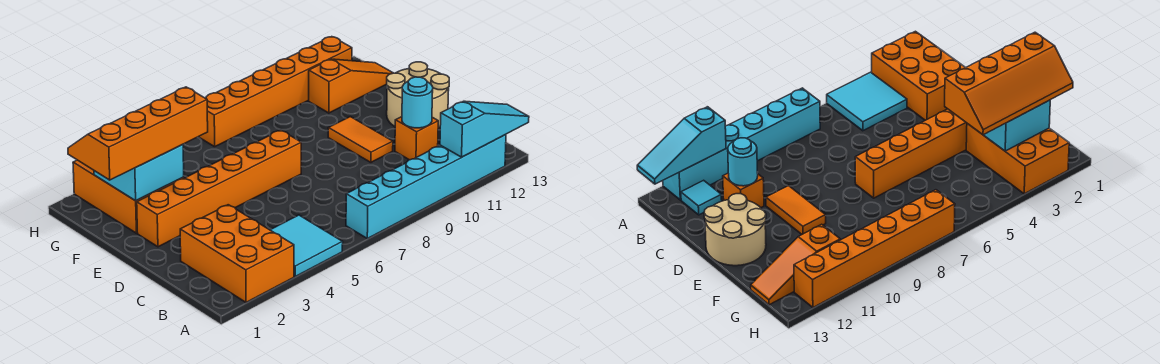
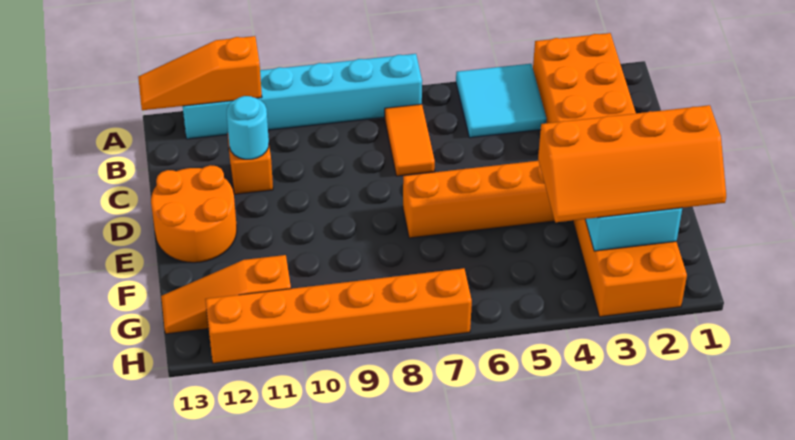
cyan slope A11:A13 level 2 top 11 -> orange slope A11:A13 level 2 top 11
cyan tile B12 level 1 -> none
orange tile D10:E10 level 1 -> orange tile B7:C7 level 1
tan round brick D12:E13 level 1 -> orange round brick D12:E13 level 1

